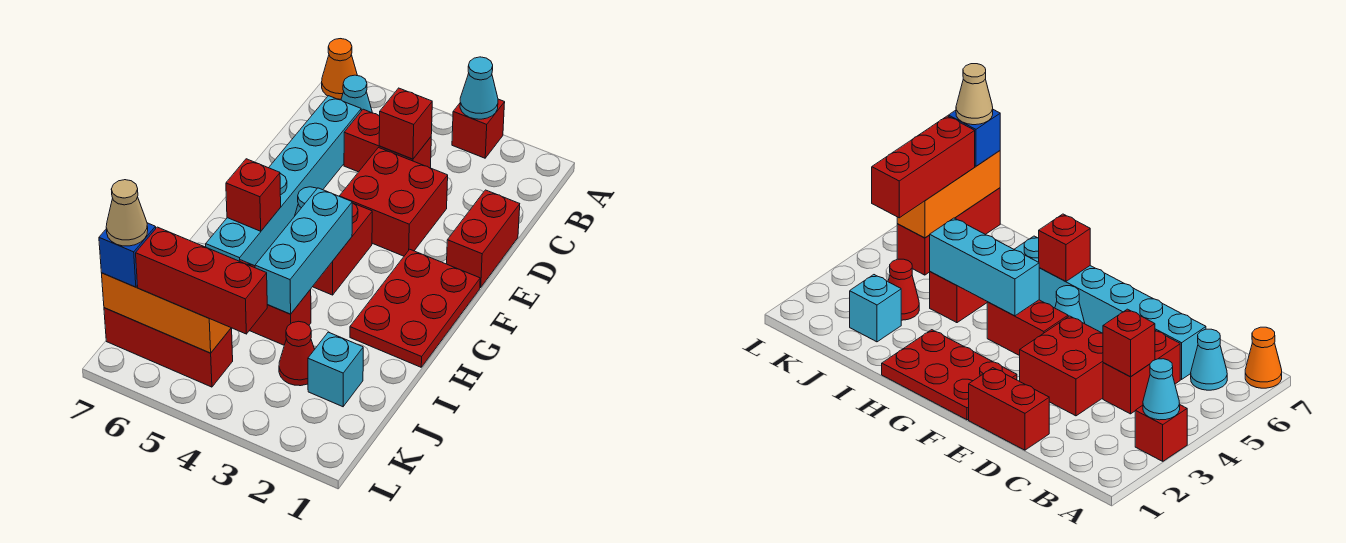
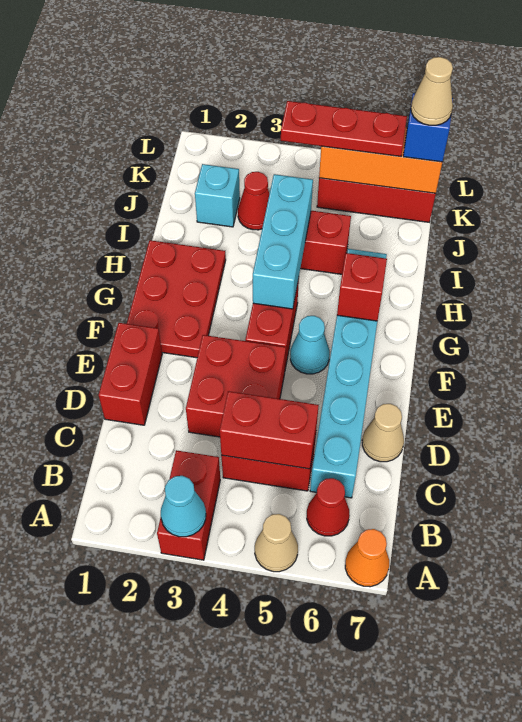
red brick A3 level 1 -> red brick A3:B3 level 1
none -> tan cone A5 level 1
cyan cone B6 level 1 -> red cone B6 level 1
red brick C4 level 2 -> red brick C4:C5 level 2
none -> tan cone D7 level 1
red brick K4:K6 level 3 -> red plate K4:K6 level 3

